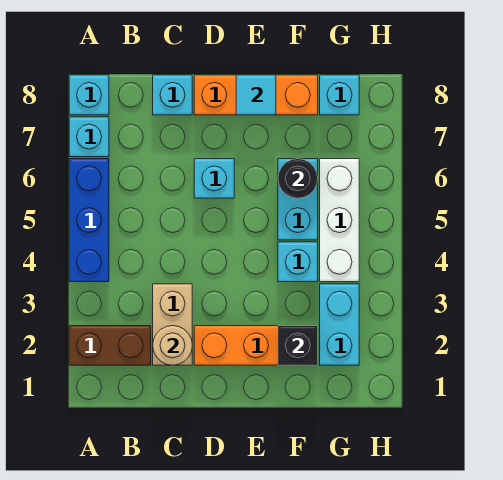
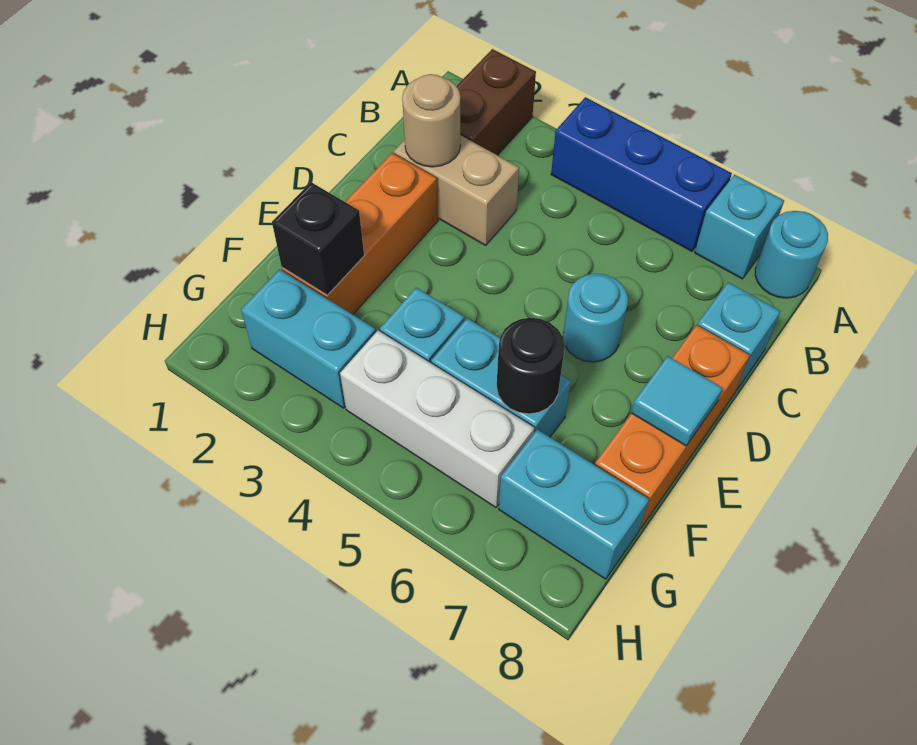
cyan brick A8 level 1 -> cyan round brick A8 level 1
cyan brick D6 level 1 -> cyan round brick D6 level 1
cyan brick G8 level 1 -> cyan brick G7:G8 level 1

